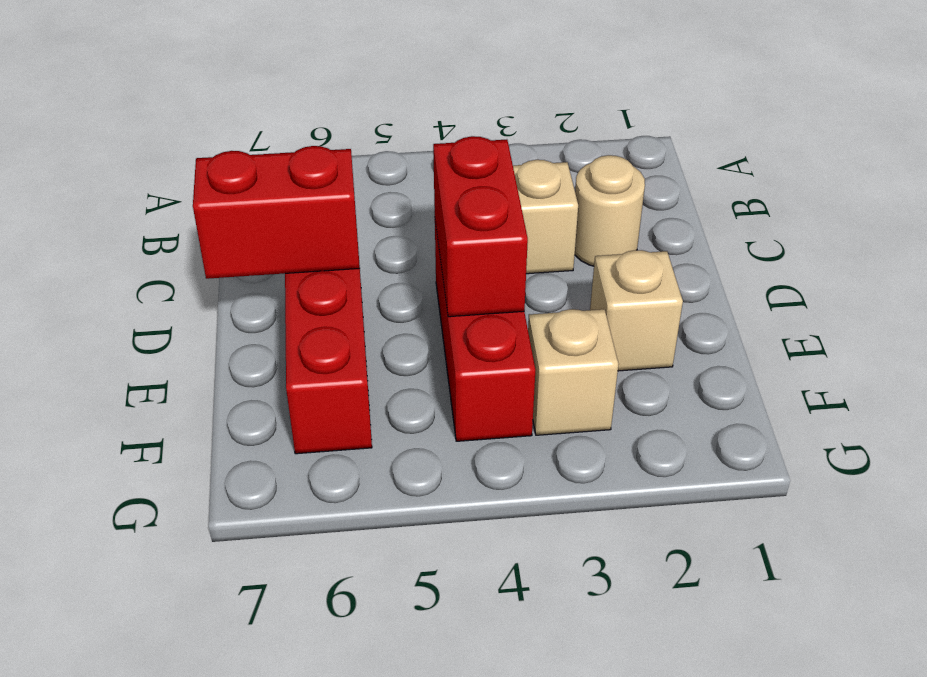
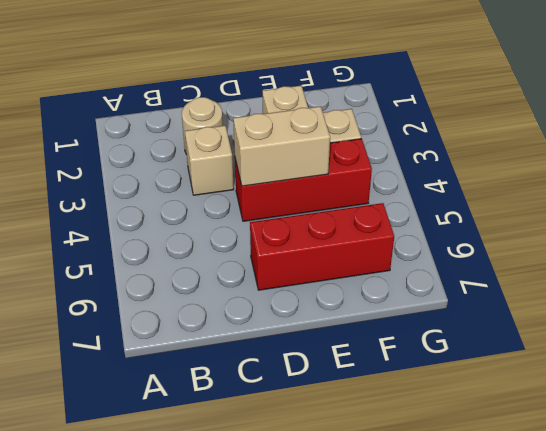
red brick D4:E4 level 2 -> tan brick D4:E4 level 2
red brick D6:D7 level 2 -> none

